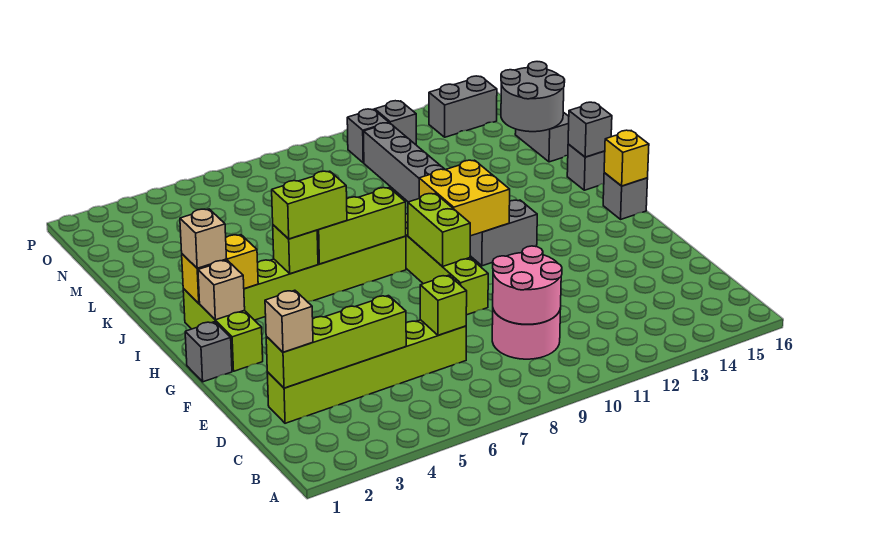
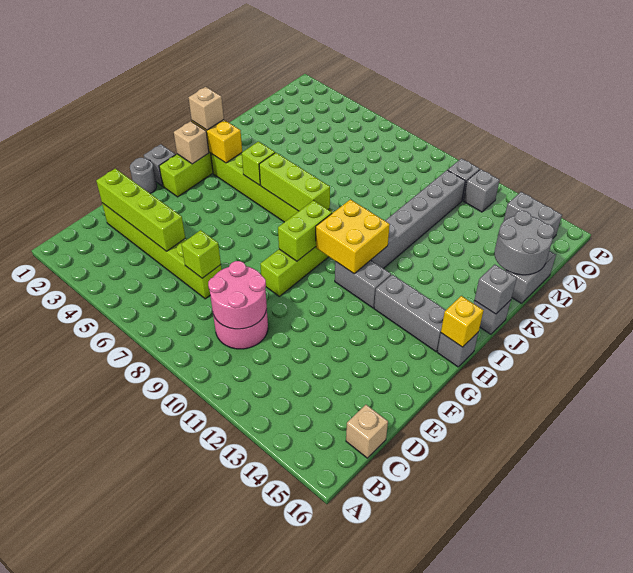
tan brick D2 level 3 -> tan brick C16 level 1
none -> grey round brick F1 level 1
none -> grey brick H13:H15 level 1
lime brick I5:I6 level 3 -> none

